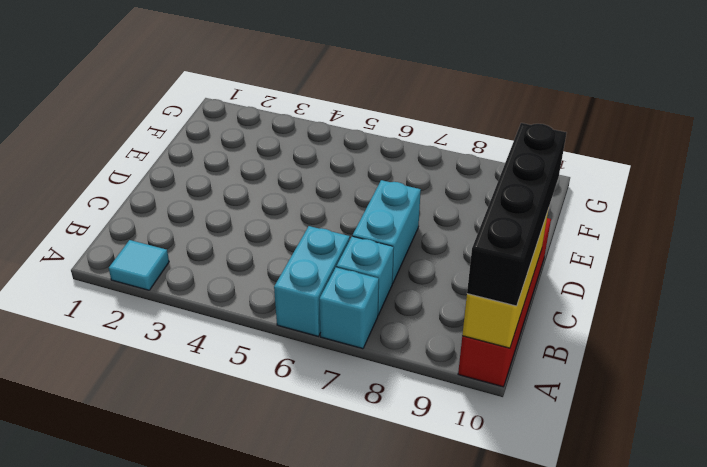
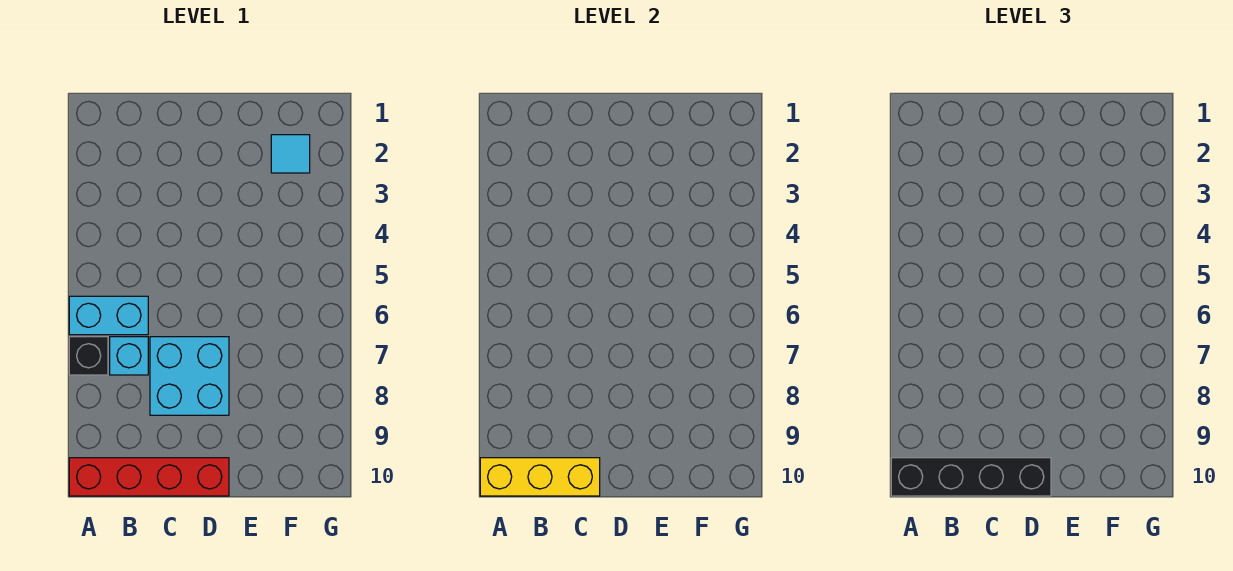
cyan tile A2 level 1 -> cyan tile F2 level 1
cyan brick A7 level 1 -> black brick A7 level 1
cyan brick C7:D7 level 1 -> cyan brick C7:D8 level 1

